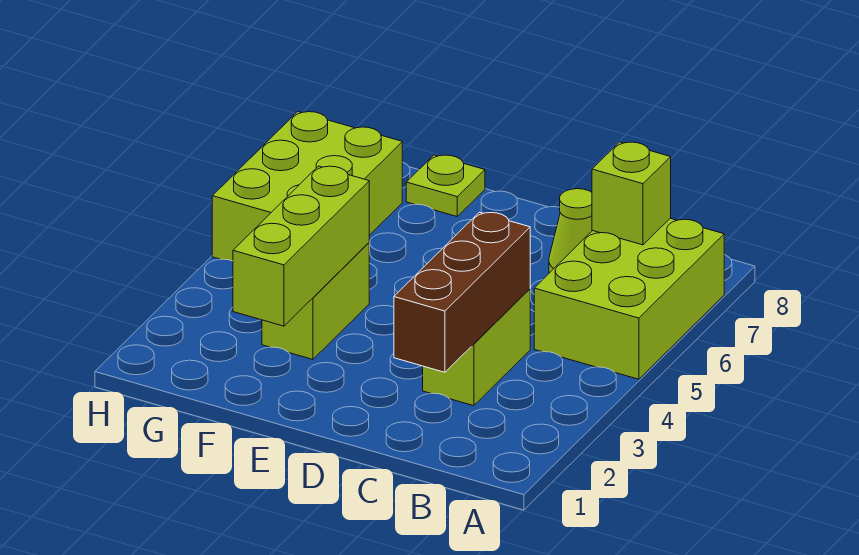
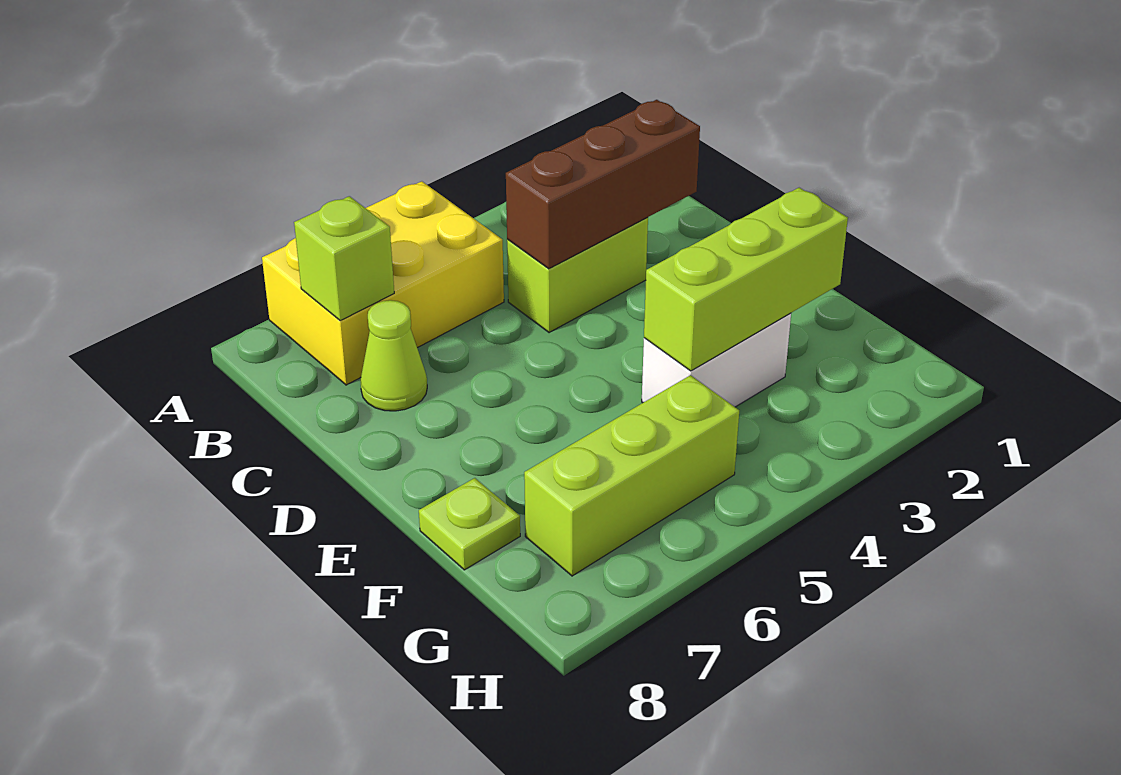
lime brick A5:B7 level 1 -> yellow brick A5:B7 level 1
lime brick F3:F4 level 1 -> white brick F3:F4 level 1
lime brick G5:H7 level 1 -> lime brick G5:G7 level 1

